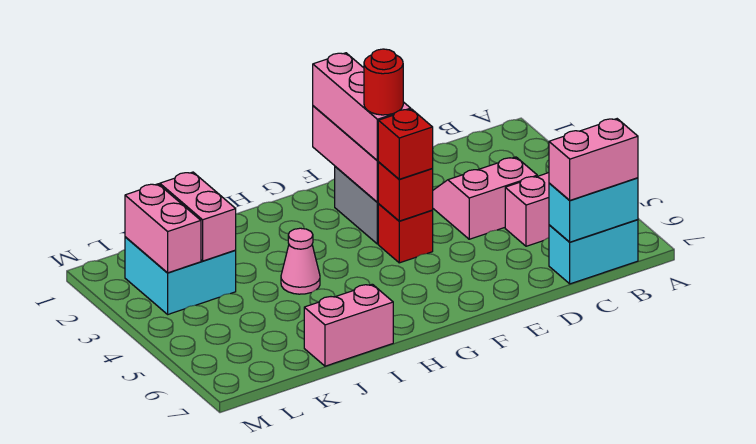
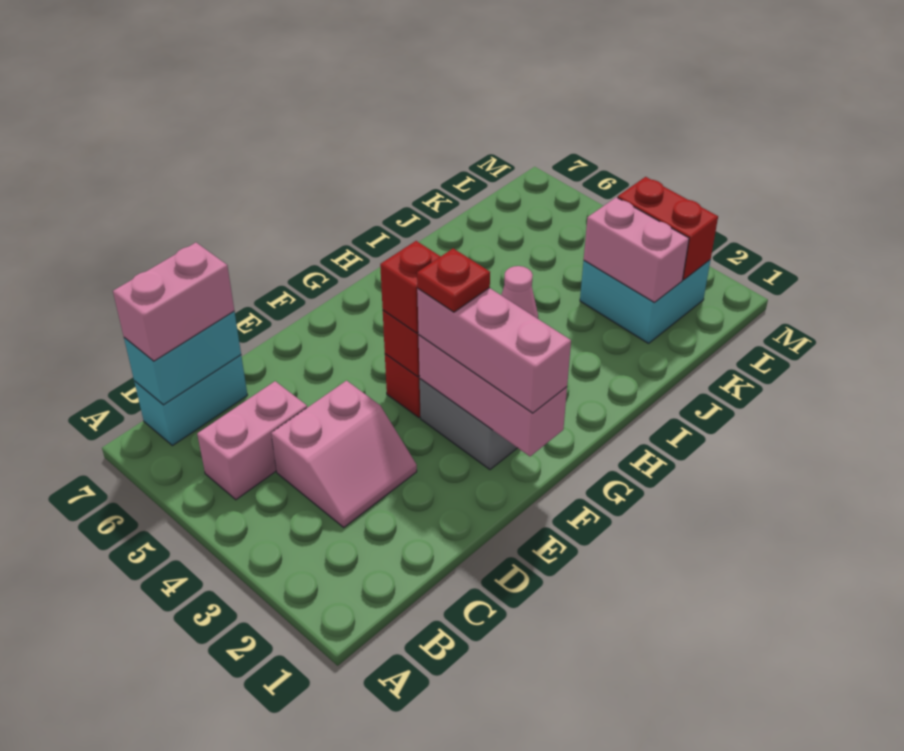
red round brick F3 level 4 -> red plate F3 level 4
pink brick I7:J7 level 1 -> none
pink brick L2:L3 level 2 -> red brick L2:L3 level 2

